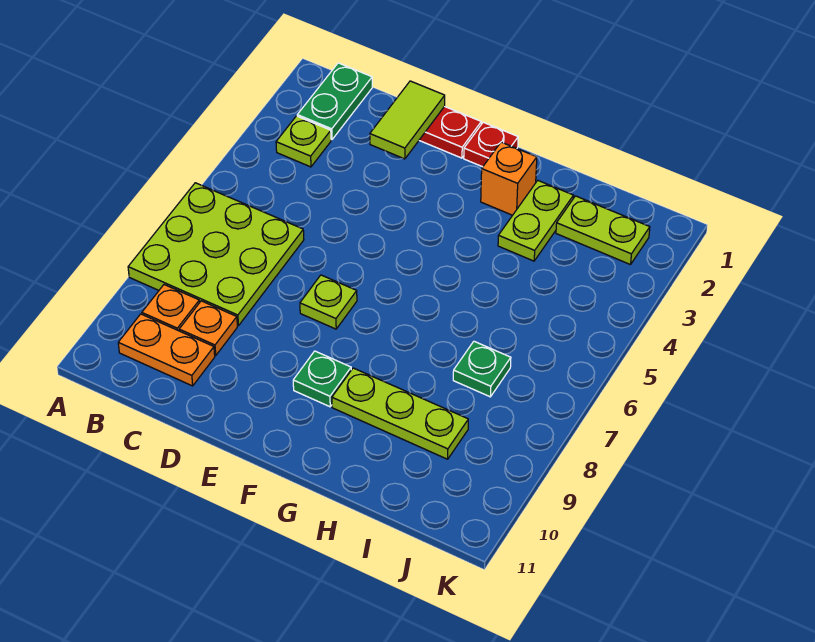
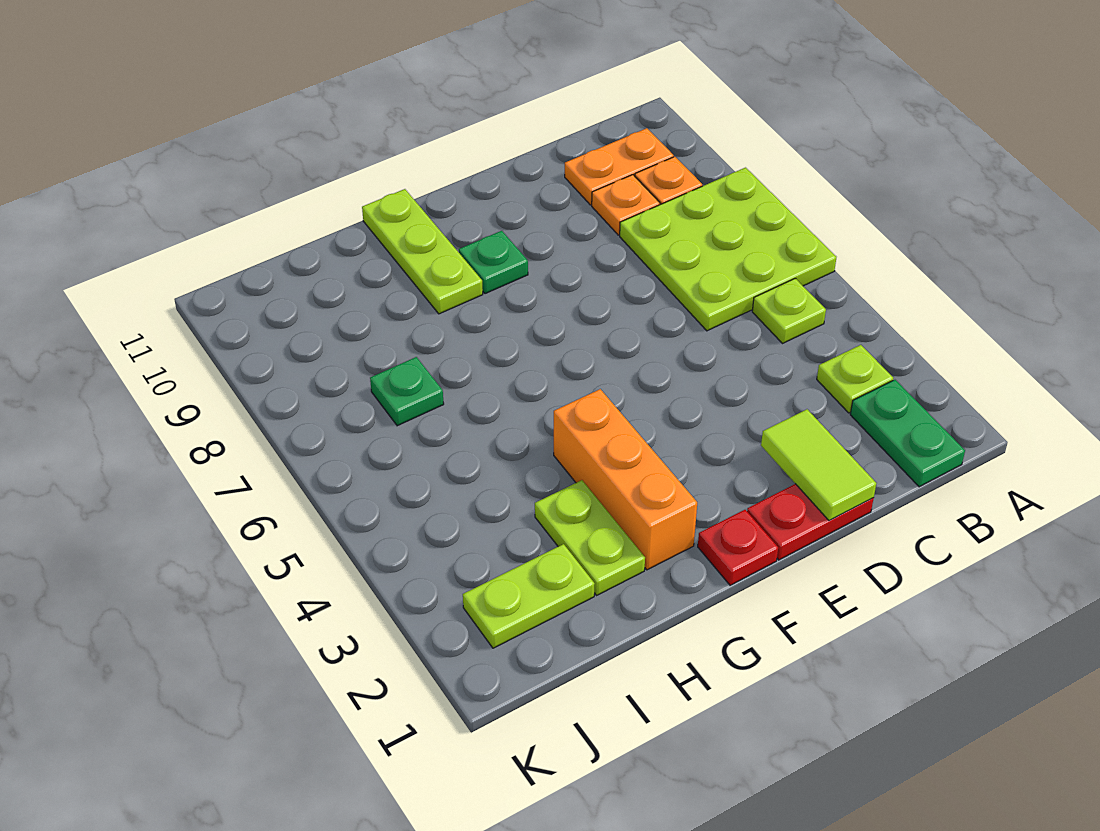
lime plate E7 level 1 -> lime plate B5 level 1
orange brick G2 level 1 -> orange brick G2:G4 level 1
lime plate G9:I9 level 1 -> lime plate G9:G11 level 1

